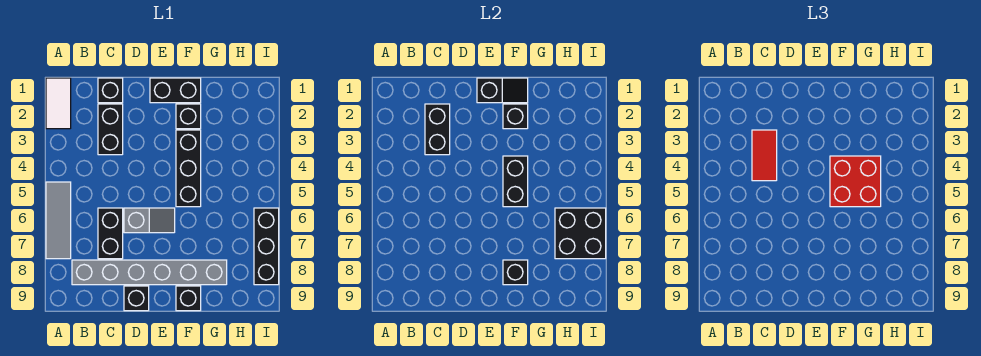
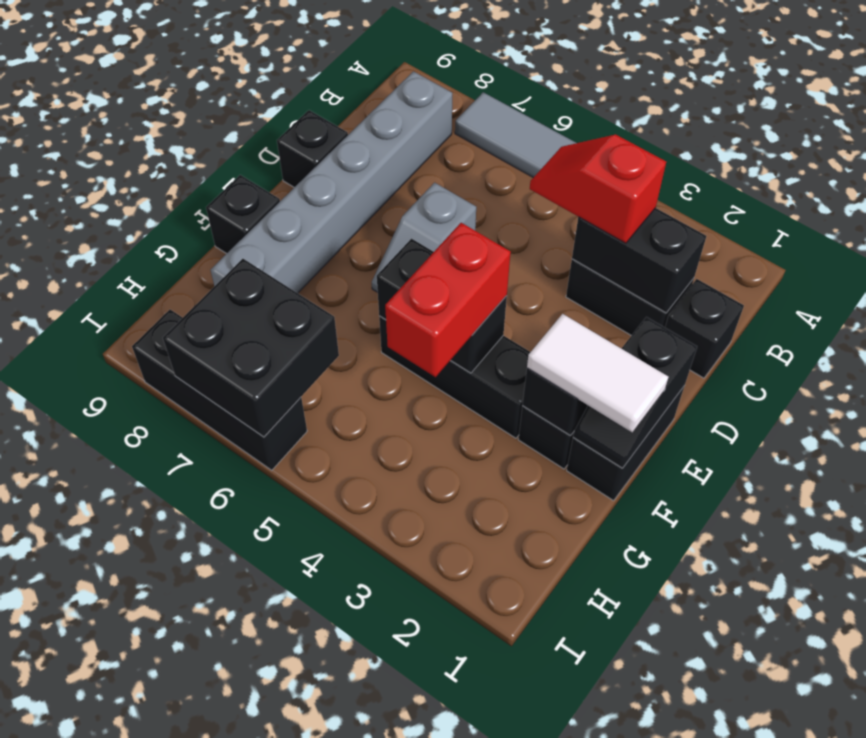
white tile A1:A2 level 1 -> white tile F1:F2 level 3
red tile C3:C4 level 3 -> red slope C3:C4 level 3 top 3
black brick C6:C7 level 1 -> none
red brick F4:G5 level 3 -> red brick F4:G4 level 3
black brick F8 level 2 -> none

